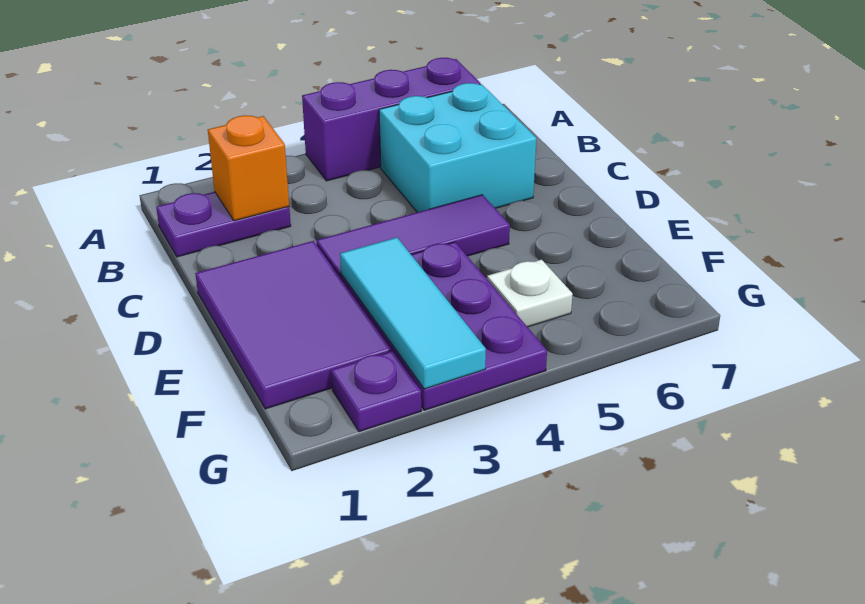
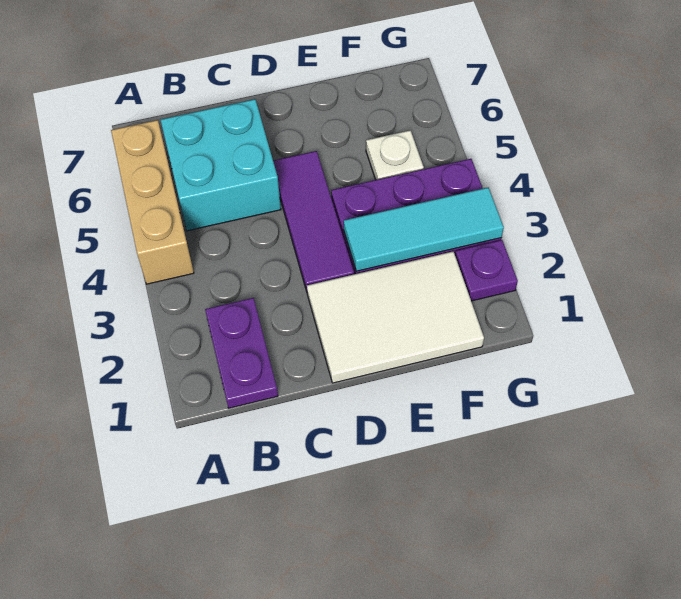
purple brick A4:A6 level 1 -> tan brick A4:A6 level 1
orange brick B2 level 2 -> none
purple tile D1:F2 level 1 -> white tile D1:F2 level 1

